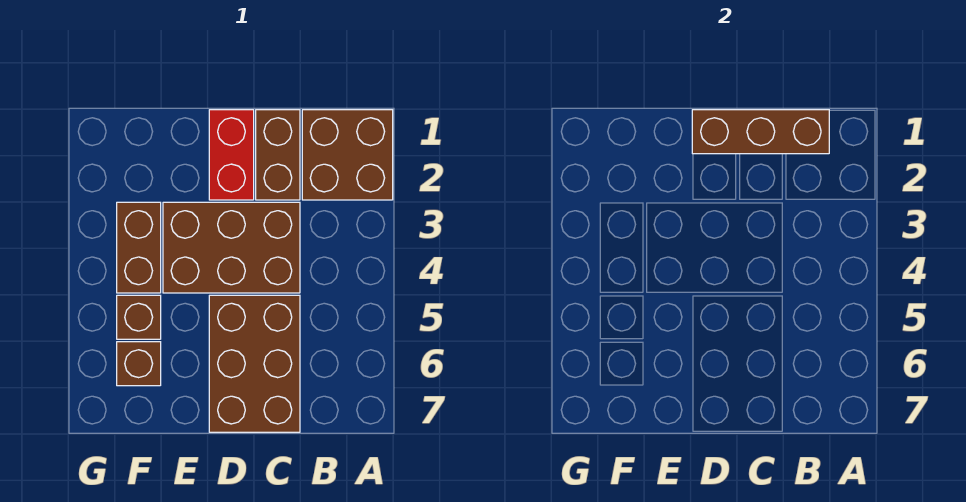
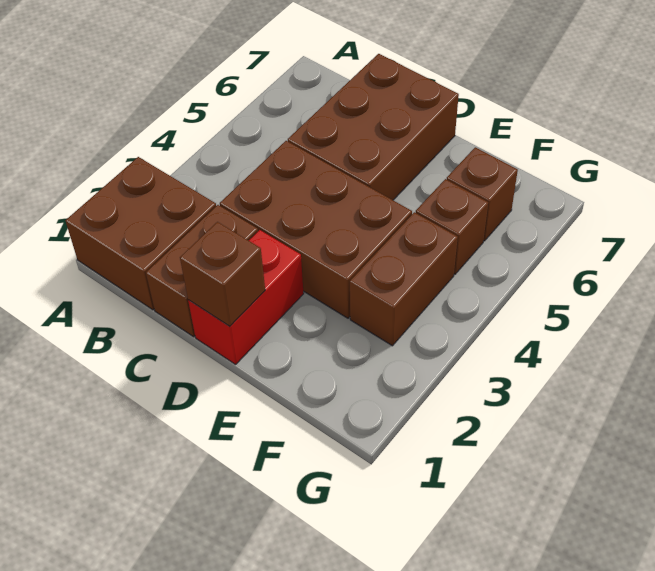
brown brick B1:D1 level 2 -> brown brick D1 level 2

